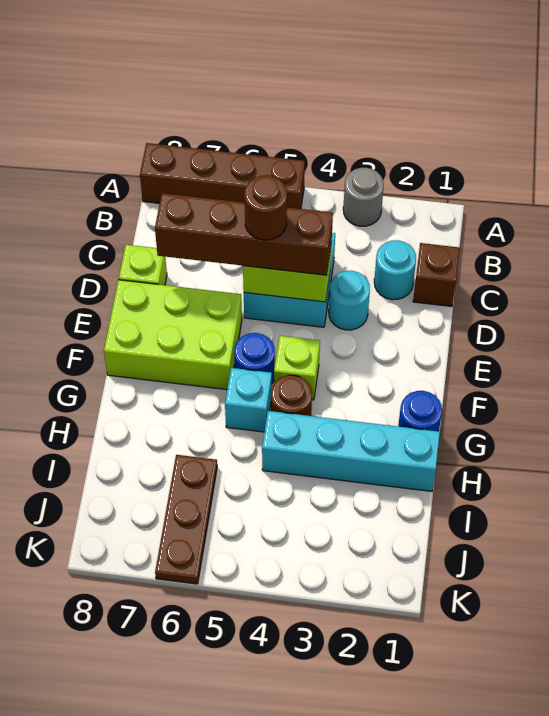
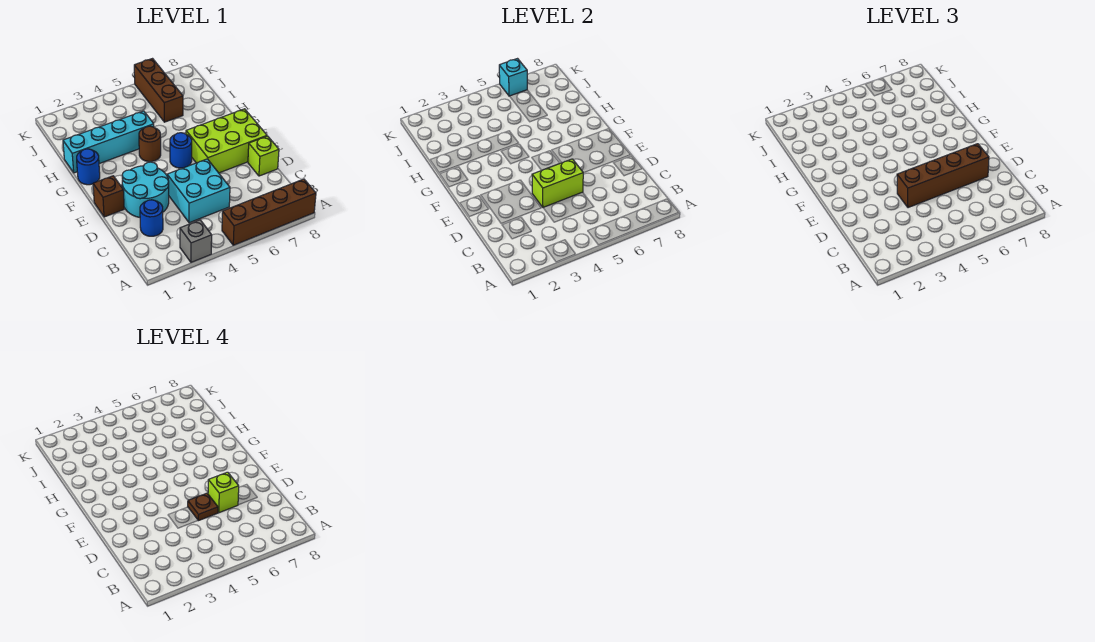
grey round brick A3 level 1 -> grey brick A3 level 1
brown brick C1 level 1 -> brown brick E1 level 1
cyan round brick C2 level 1 -> blue round brick C2 level 1
cyan round brick D3 level 1 -> cyan round brick D2:E3 level 1
brown round brick D5 level 4 -> brown plate D5 level 4
lime brick F4 level 1 -> lime brick D6 level 4
cyan brick G5 level 1 -> cyan brick K6 level 2
brown plate I6:K6 level 1 -> brown brick I6:K6 level 1

